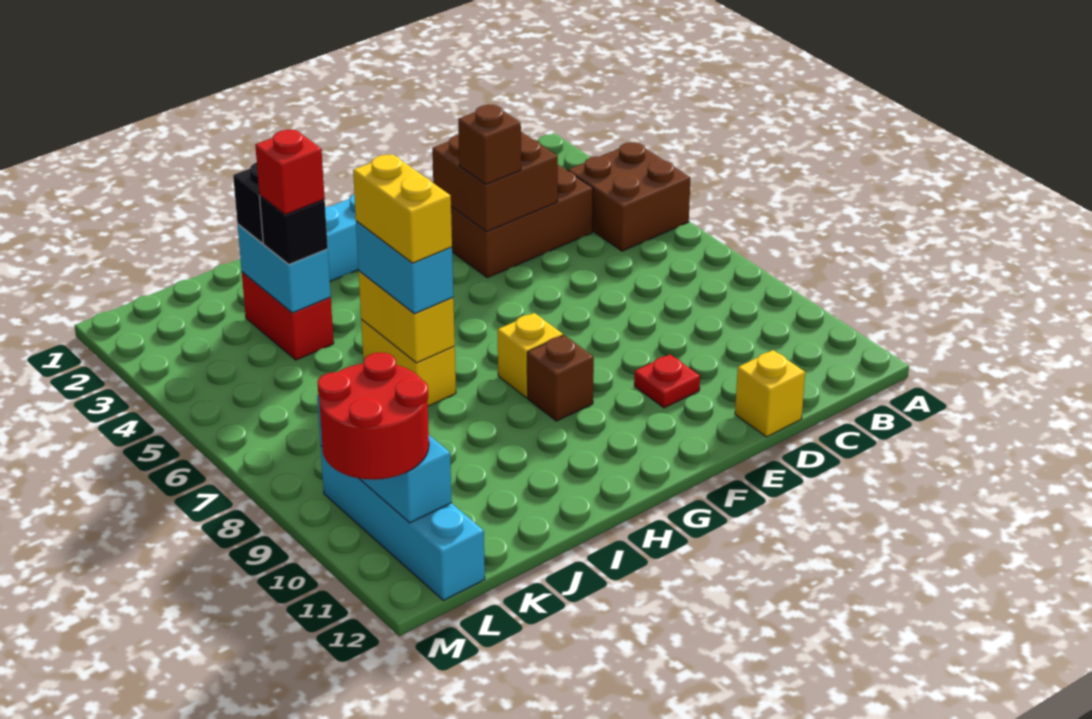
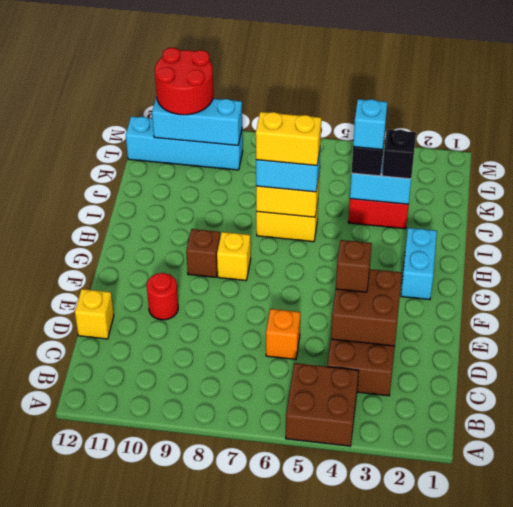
none -> orange brick D6 level 1
red plate E10 level 1 -> red round brick E10 level 1
red brick J4 level 4 -> cyan brick J4 level 4

